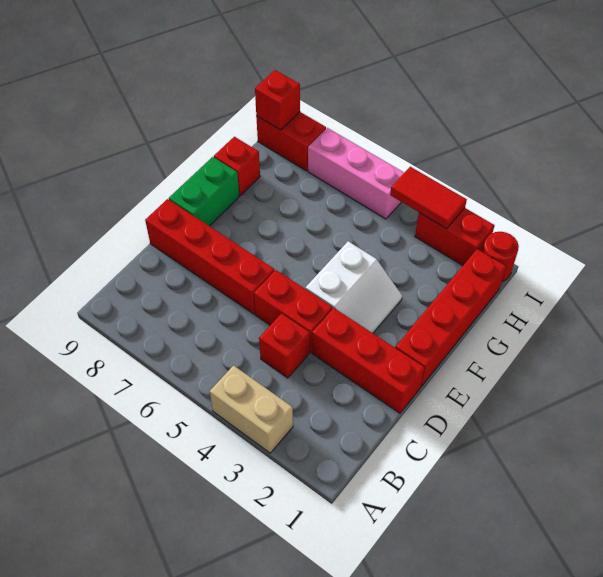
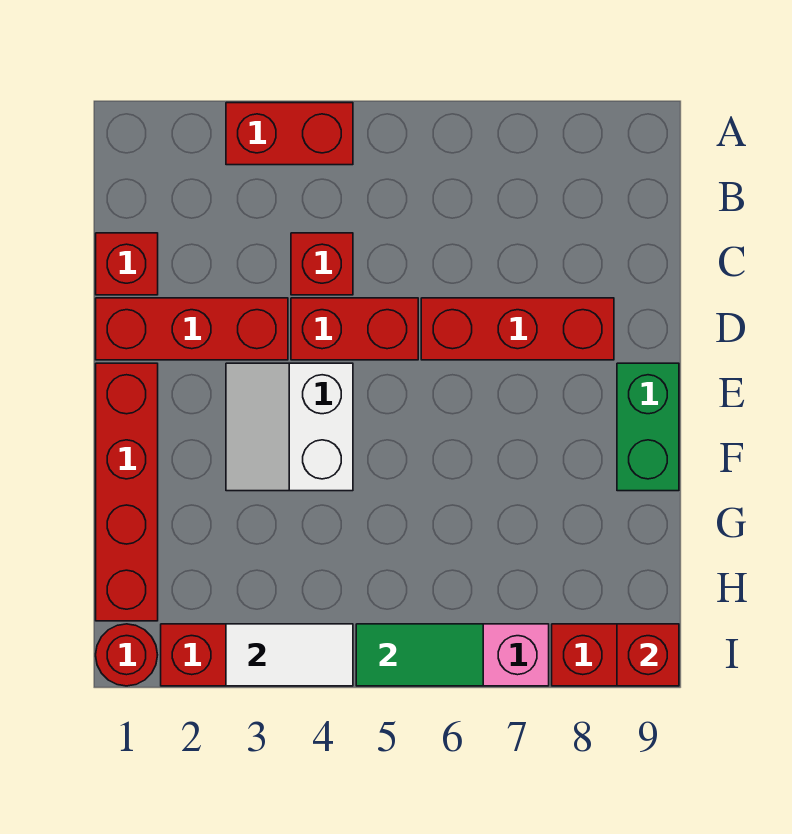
tan brick A3:A4 level 1 -> red brick A3:A4 level 1
red brick D6:D9 level 1 -> red brick D6:D8 level 1
red brick G9 level 1 -> red brick C1 level 1
red tile I3:I4 level 2 -> white tile I3:I4 level 2
none -> green tile I5:I6 level 2

